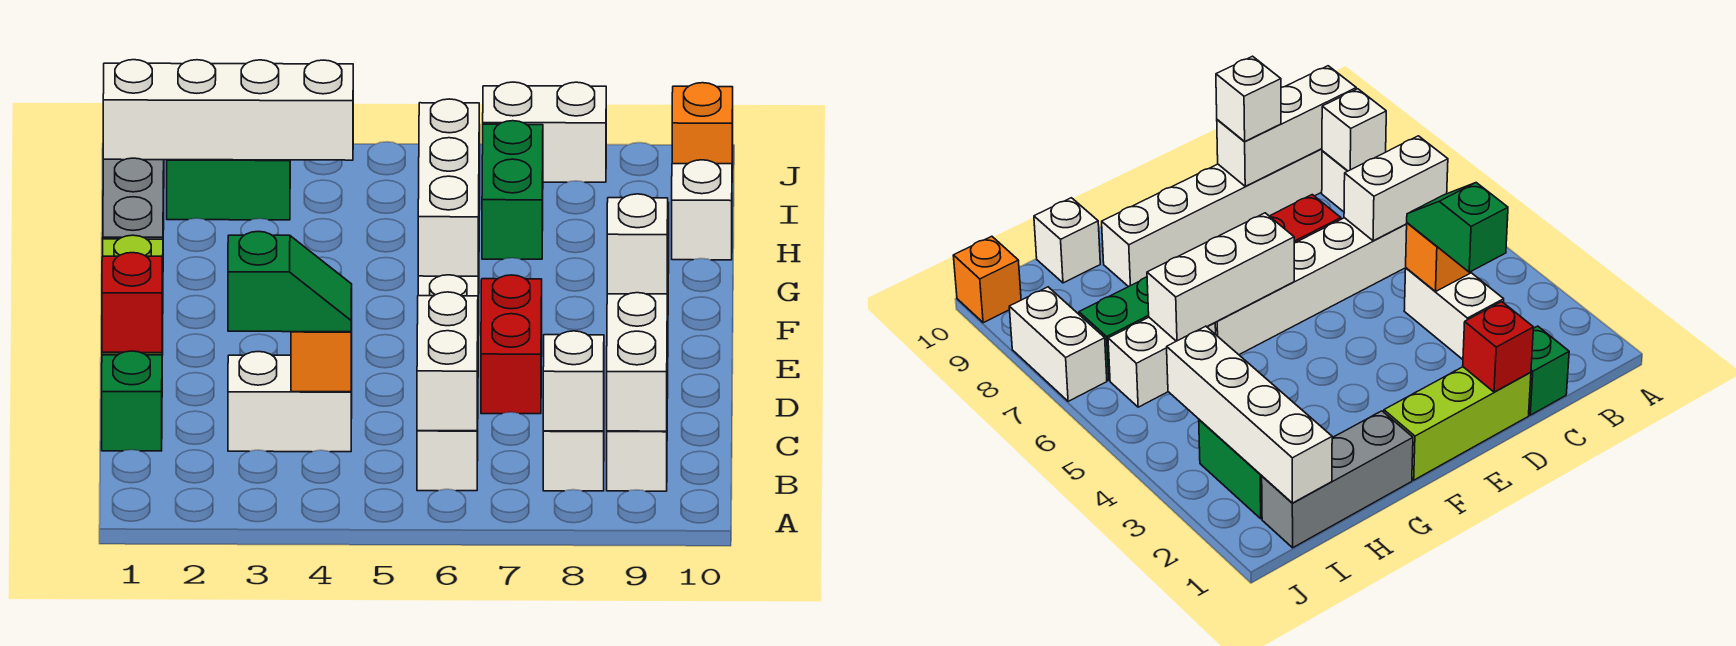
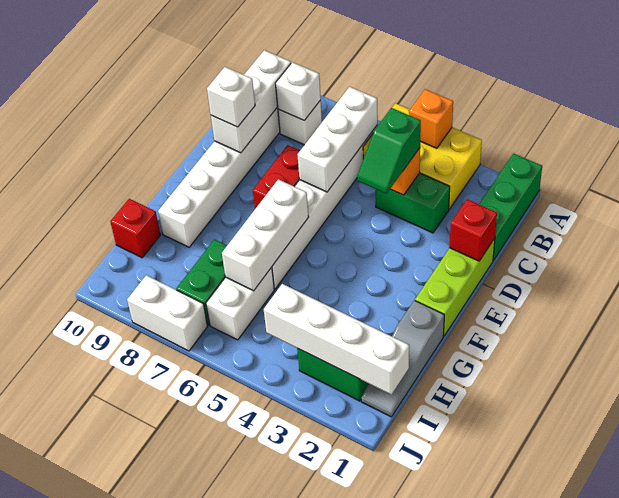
none -> yellow brick A3:B5 level 1
white brick B6:C6 level 2 -> white brick B6:D6 level 2
green brick C1 level 1 -> green brick A1:C1 level 1
white brick C3:C4 level 1 -> green brick C3:C4 level 1
green slope C3:C4 level 3 top 3 -> green slope C4:D4 level 3 top C
grey brick G1:I1 level 1 -> grey slope G1:I1 level 1 top G
white brick H10 level 1 -> red brick H10 level 1
orange brick J10 level 1 -> orange brick A4 level 2

